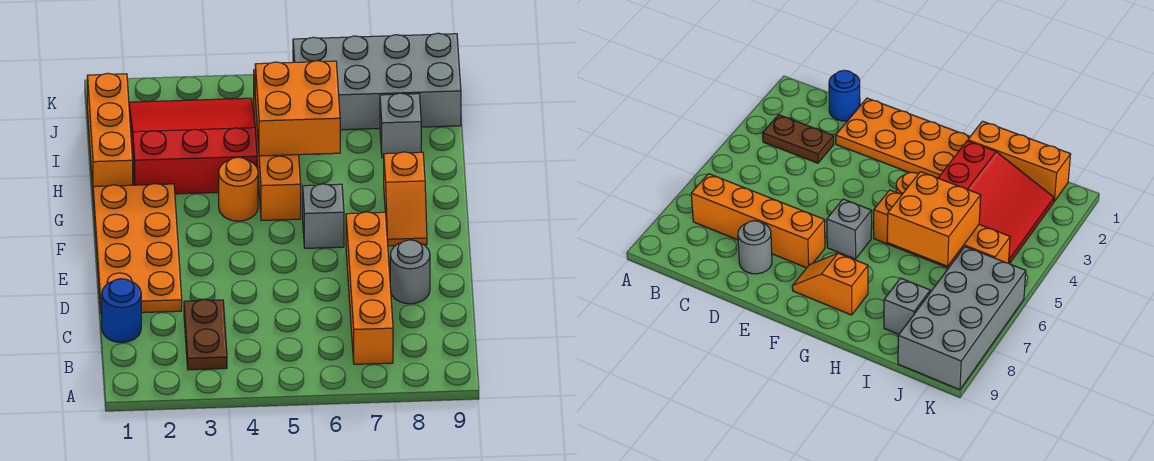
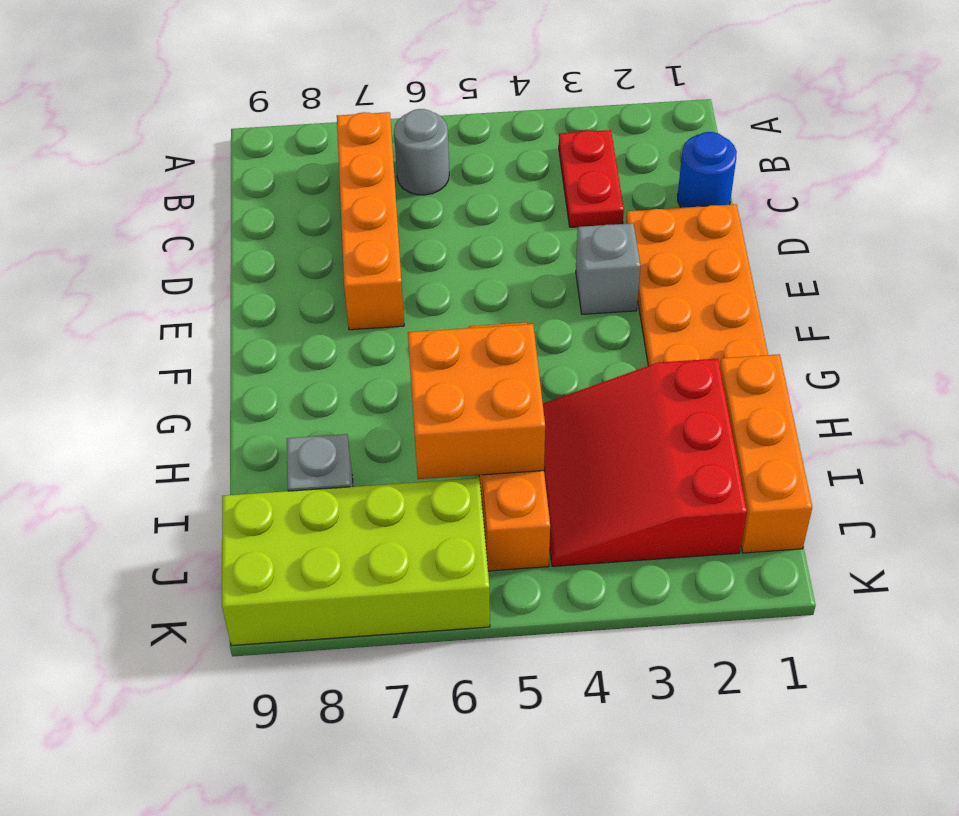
brown plate B3:C3 level 1 -> red plate B3:C3 level 1
grey round brick D8 level 1 -> grey round brick B6 level 1
grey brick F6 level 1 -> grey brick E3 level 1
orange slope F8:G8 level 1 top G -> none
orange round brick G4 level 1 -> none
red slope H2:J4 level 1 top H -> red slope H2:J4 level 1 top 2
grey brick J6:K9 level 1 -> lime brick J6:K9 level 1

